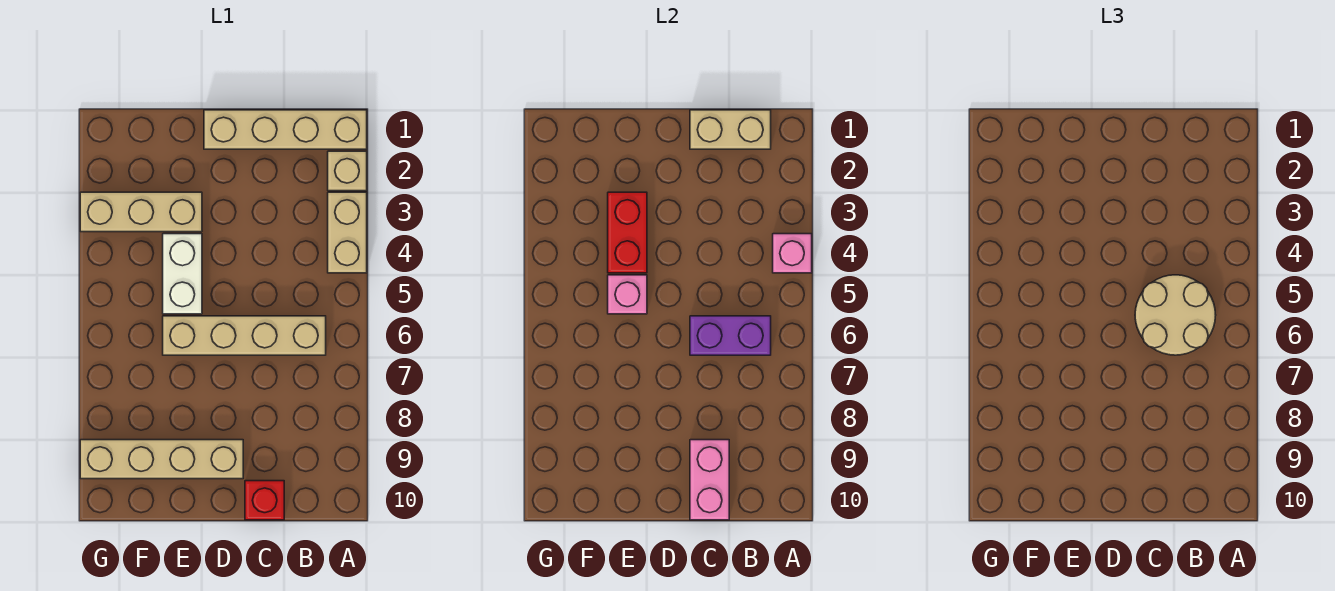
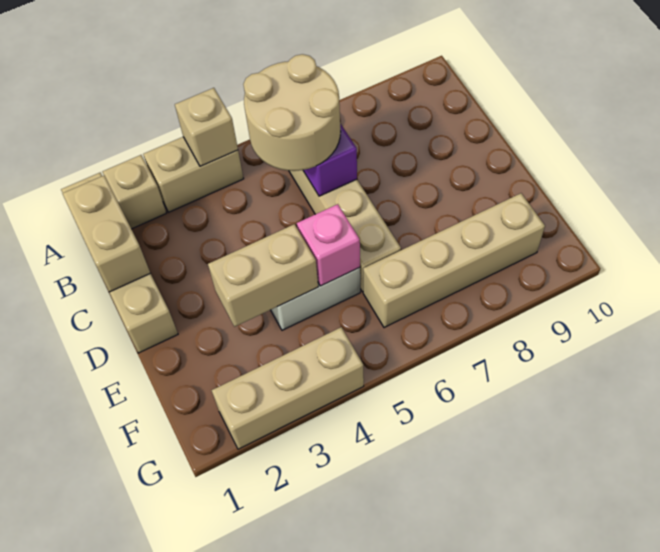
pink brick A4 level 2 -> tan brick A4 level 2
pink brick C9:C10 level 2 -> none
red brick C10 level 1 -> none
tan brick D9:G9 level 1 -> tan brick F6:F9 level 1
tan brick E3:G3 level 1 -> tan brick G2:G4 level 1
red brick E3:E4 level 2 -> tan brick E3:E4 level 2

